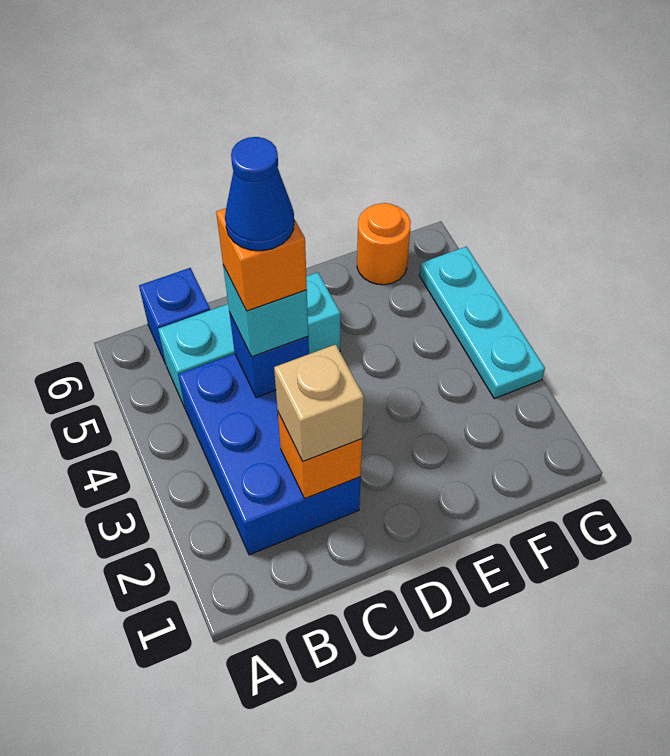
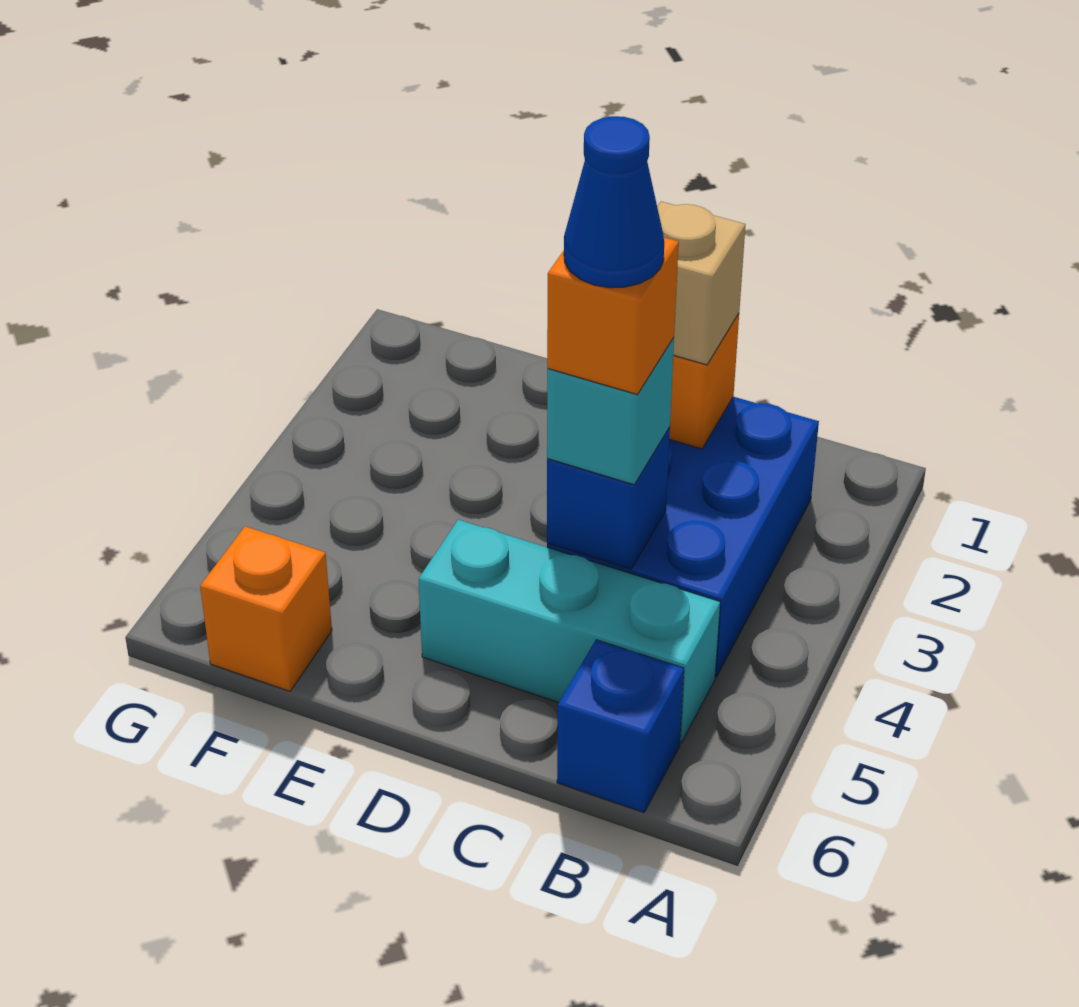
orange round brick F6 level 1 -> orange brick F6 level 1
cyan plate G3:G5 level 1 -> none

